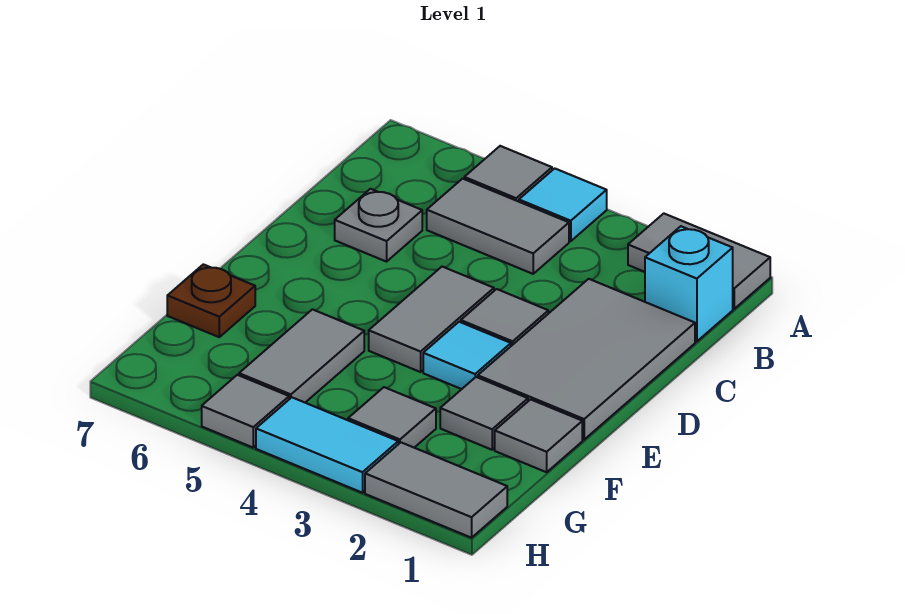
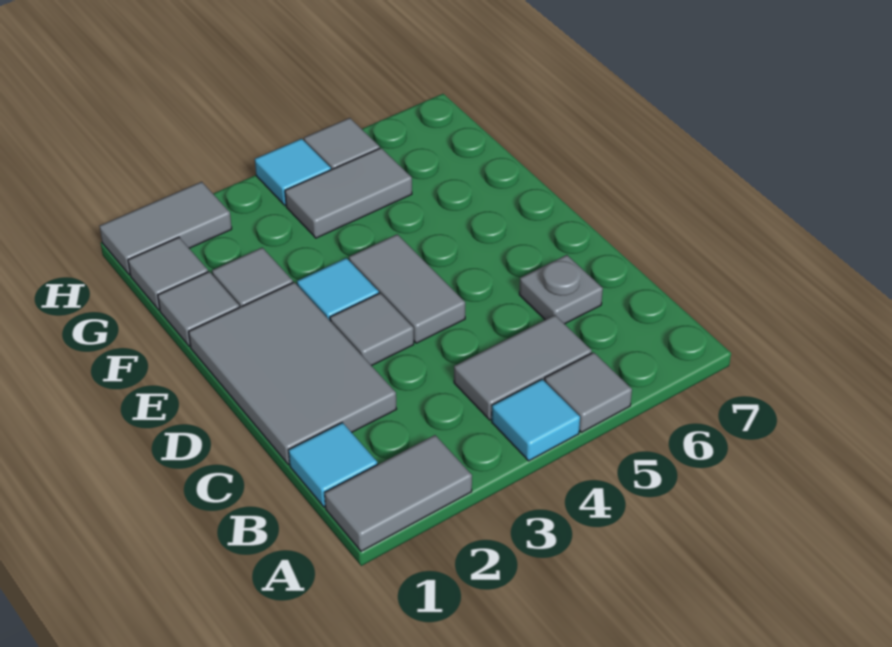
cyan brick B1 level 1 -> cyan tile B1 level 1
grey tile F5:G5 level 1 -> grey tile G4:G5 level 1
brown plate F7 level 1 -> none
grey tile G3 level 1 -> grey tile G1 level 1
cyan tile H3:H4 level 1 -> cyan tile H4 level 1

